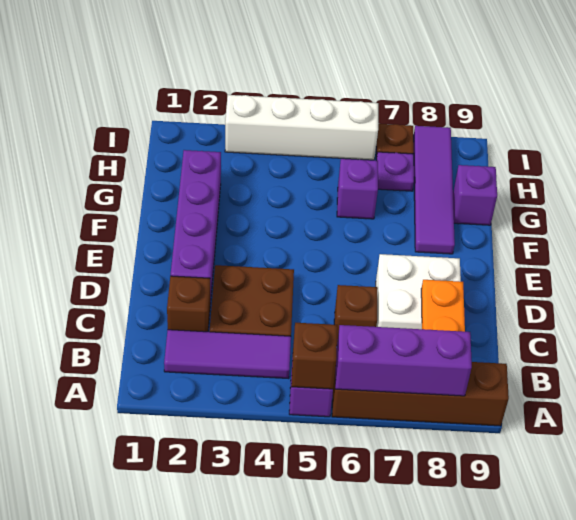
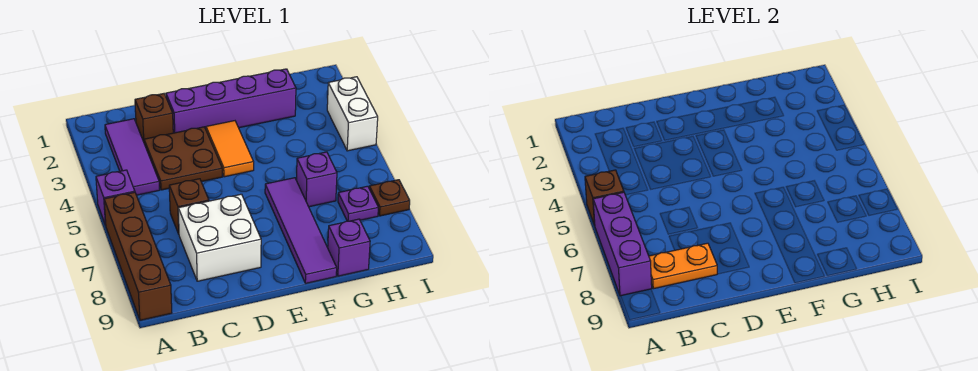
none -> orange tile E3:E4 level 1
purple tile F8:I8 level 1 -> purple tile F6:F9 level 1
white brick I3:I6 level 1 -> white brick I3:I4 level 1

